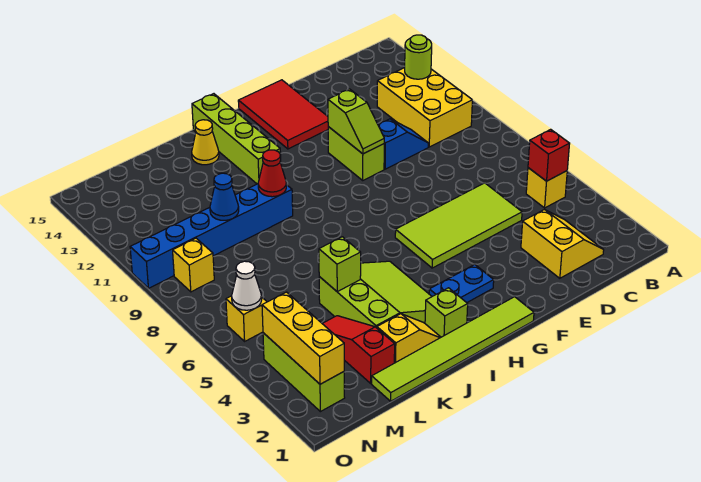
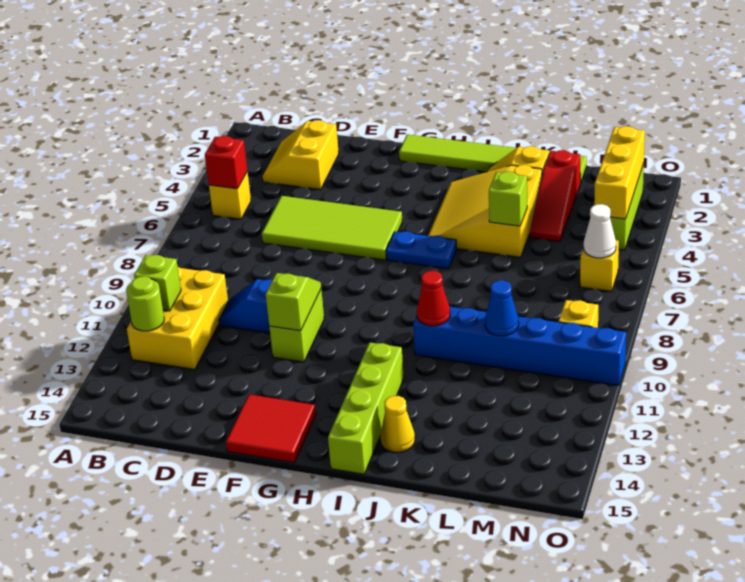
red tile F13:G15 level 1 -> red tile F14:G15 level 1
blue plate G3:H3 level 1 -> blue plate H6:I6 level 1
lime brick I2 level 1 -> lime brick B11 level 2
lime slope I3:K5 level 1 top K -> yellow slope I3:K5 level 1 top K

